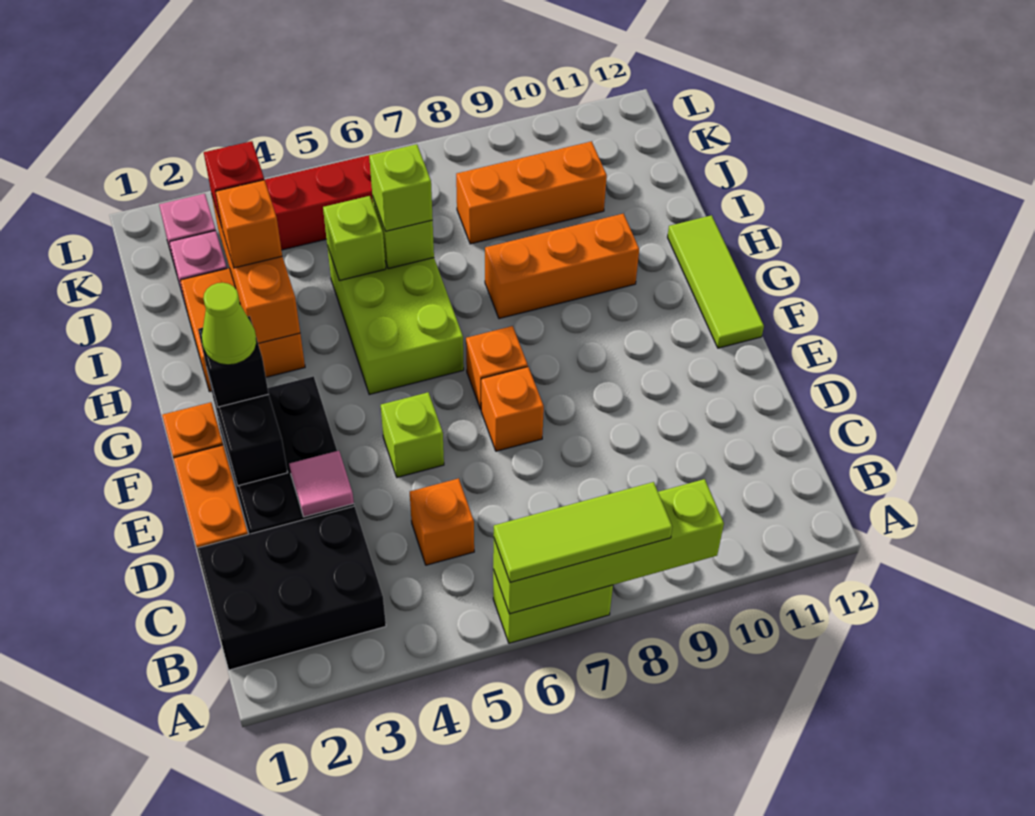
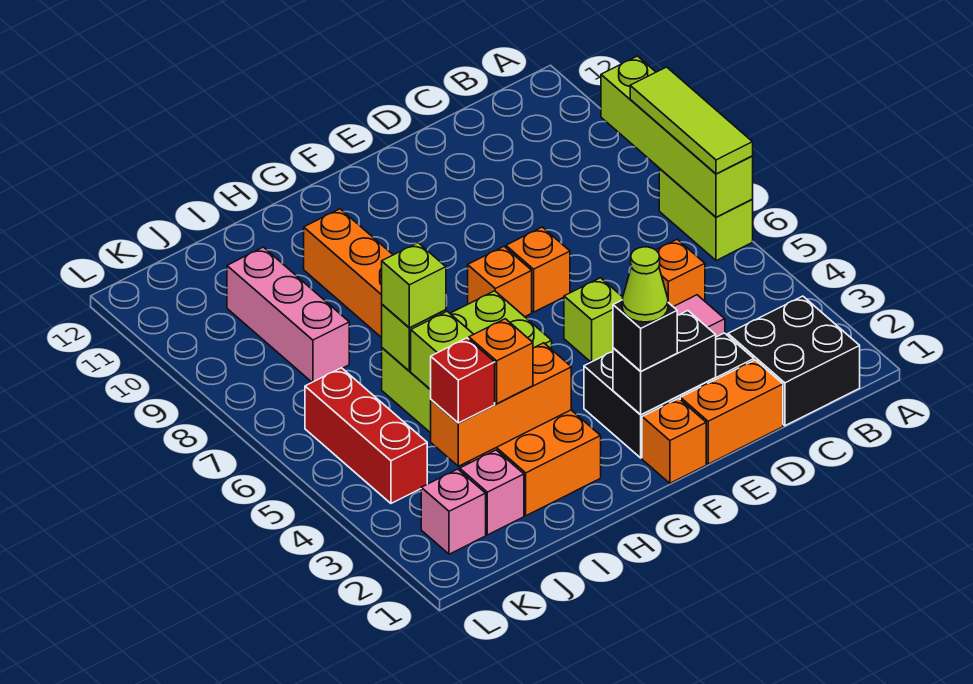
black brick B1:C3 level 1 -> black brick B1:C2 level 1
lime tile F12:H12 level 1 -> none
orange brick J8:J10 level 1 -> pink brick J8:J10 level 1

